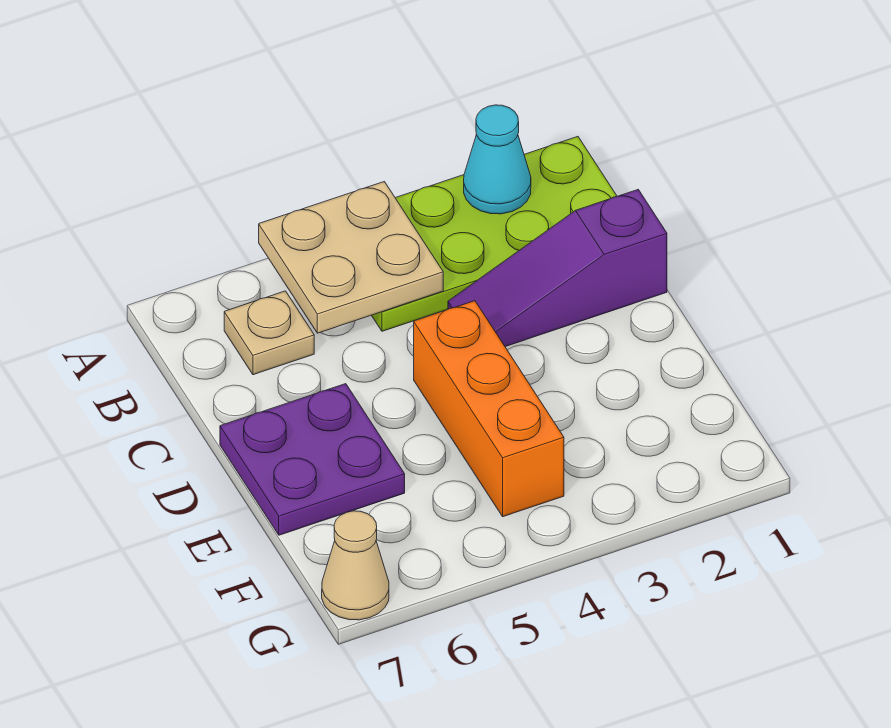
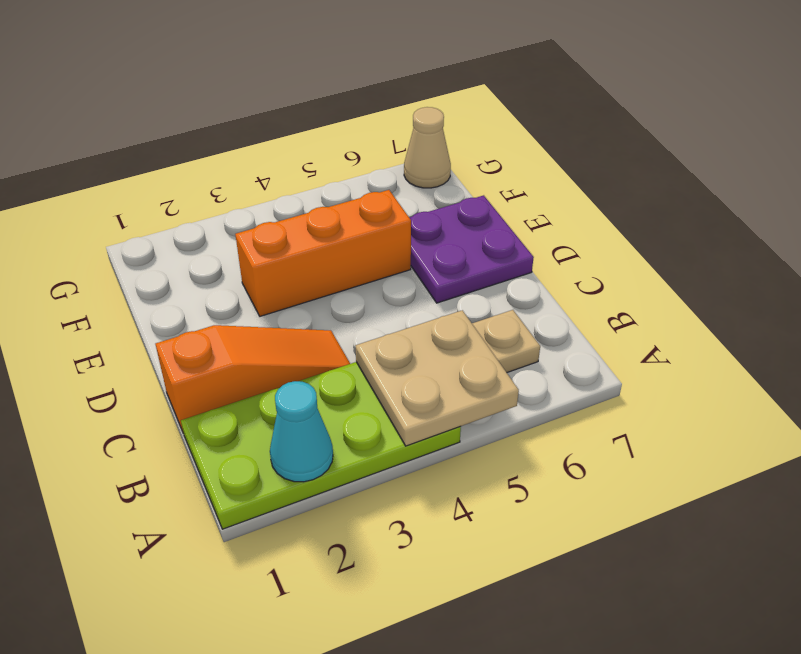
purple slope C1:C3 level 1 top 1 -> orange slope C1:C3 level 1 top 1
orange brick D4:F4 level 1 -> orange brick E3:E5 level 1

